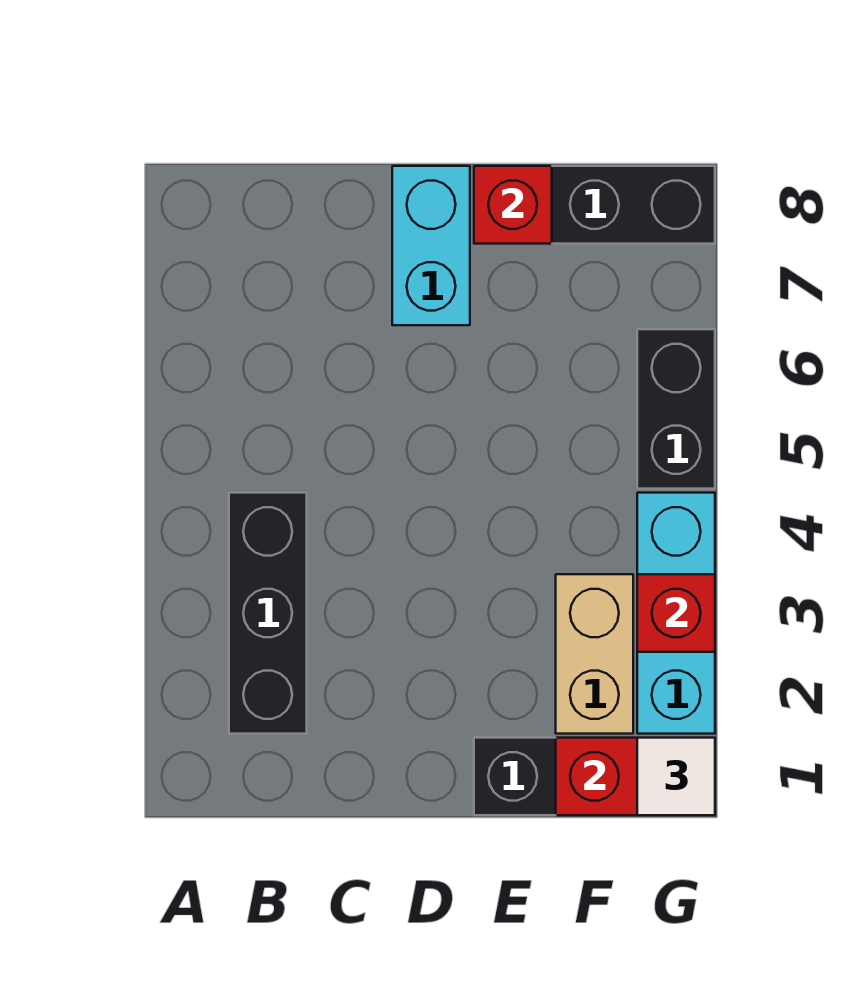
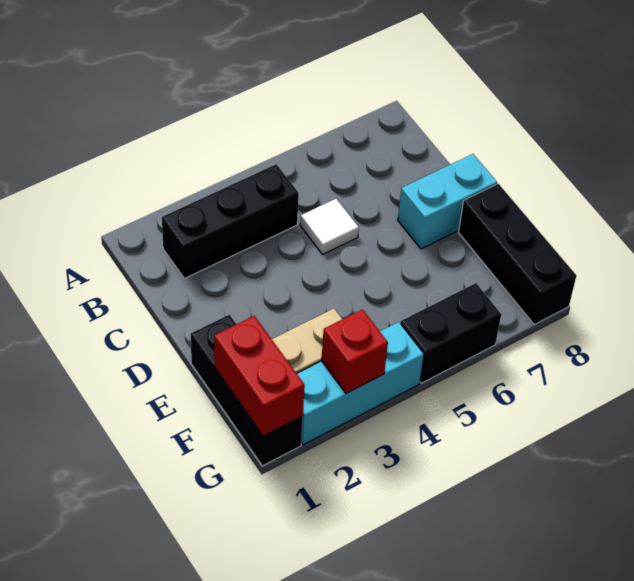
red brick E8 level 2 -> none
white tile G1 level 3 -> white tile C5 level 1

